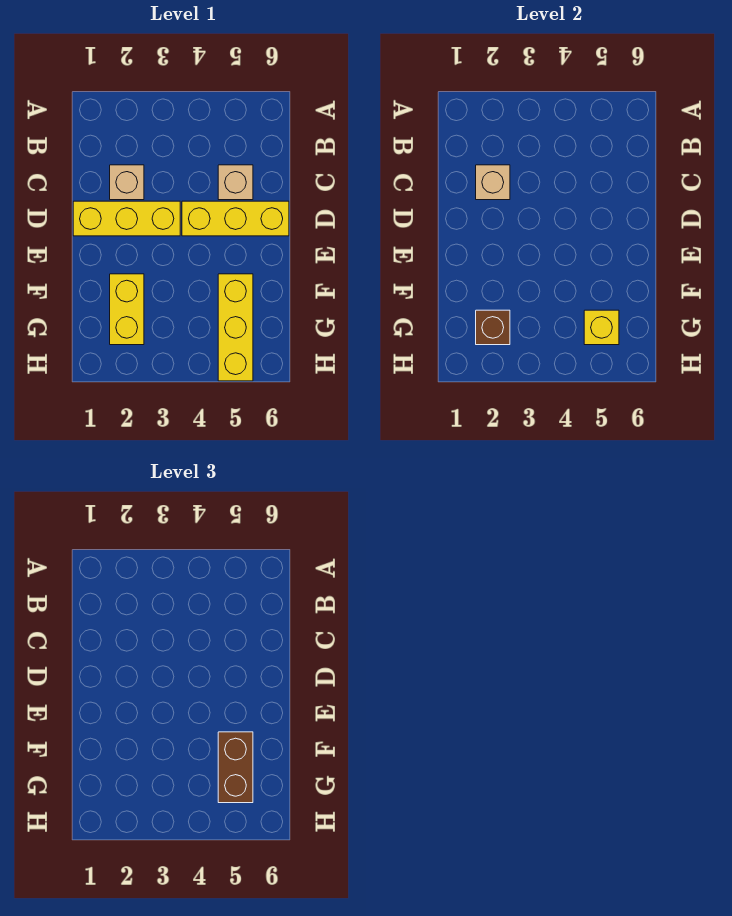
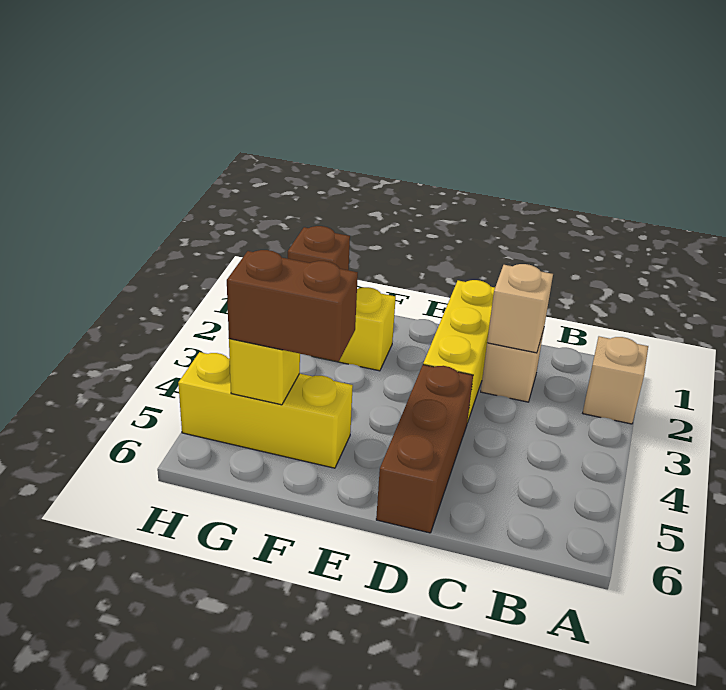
tan brick C5 level 1 -> tan brick A2 level 1
yellow brick D4:D6 level 1 -> brown brick D4:D6 level 1

